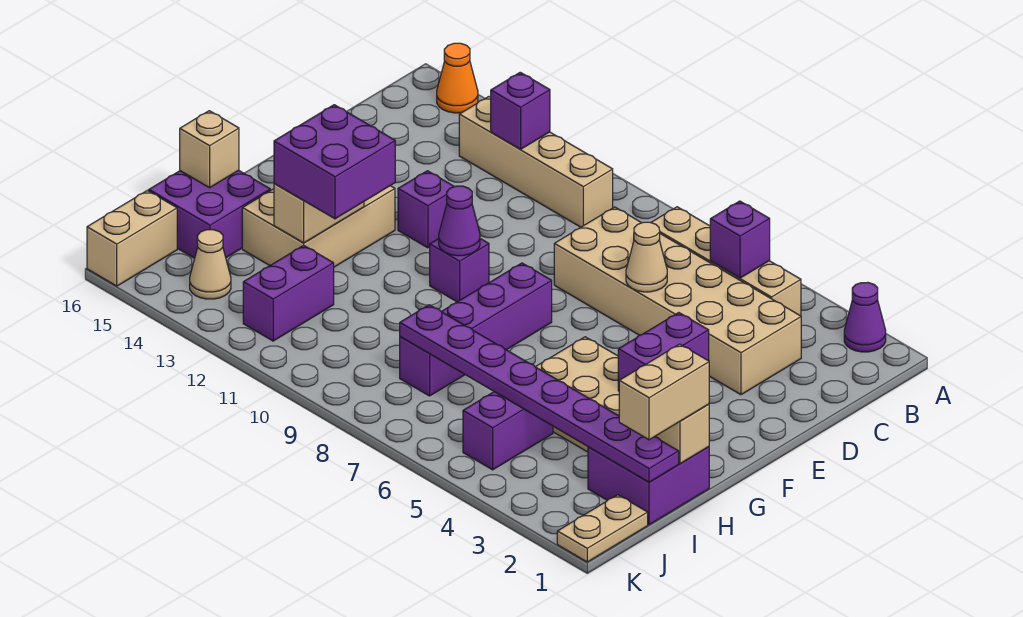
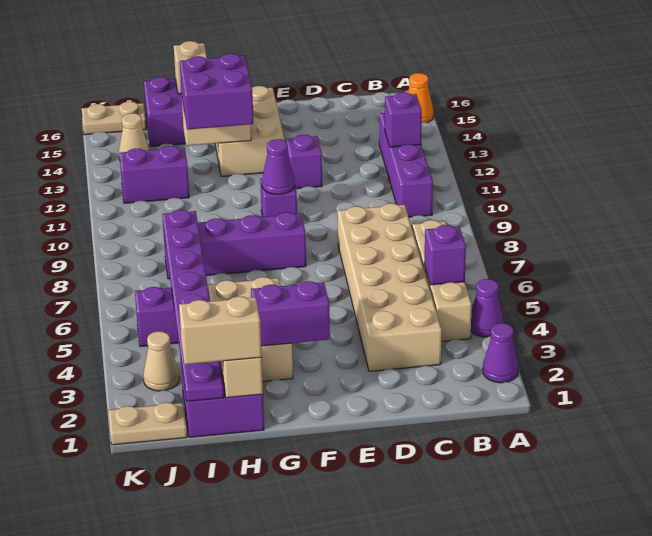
none -> purple cone A4 level 1
tan brick B10:B13 level 1 -> purple brick B10:B13 level 1
tan cone D6 level 2 -> tan cone J3 level 1
tan brick F13:H14 level 1 -> tan brick F13:G15 level 1
tan brick J16:K16 level 1 -> tan plate J16:K16 level 1

